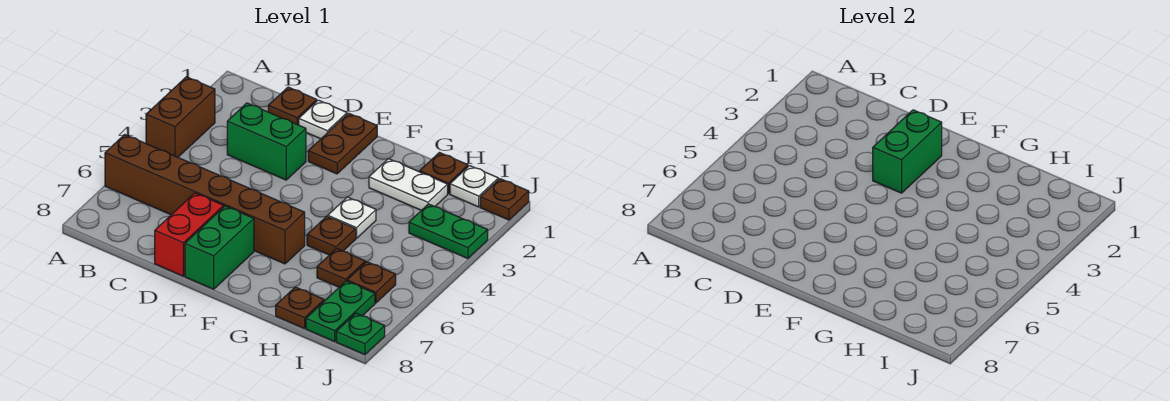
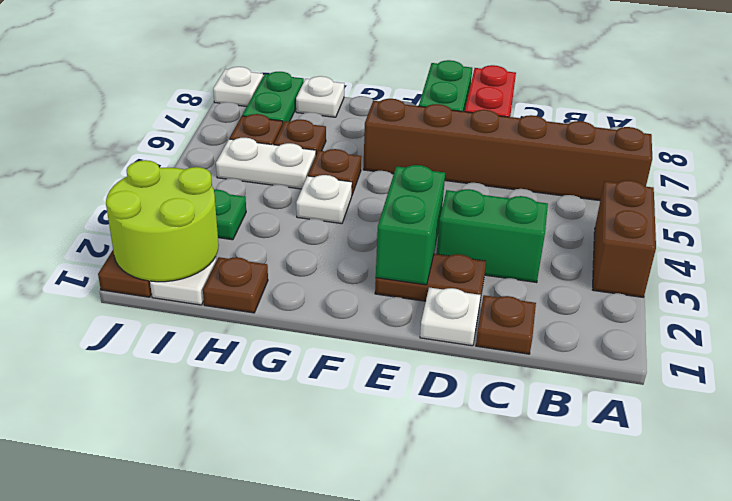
brown plate E1:E2 level 1 -> brown plate D2:E2 level 1
white plate G2:H2 level 1 -> white plate H5:I5 level 1
brown plate H8 level 1 -> white plate H8 level 1
none -> lime round brick I1:J2 level 2
green plate J8 level 1 -> white plate J8 level 1

